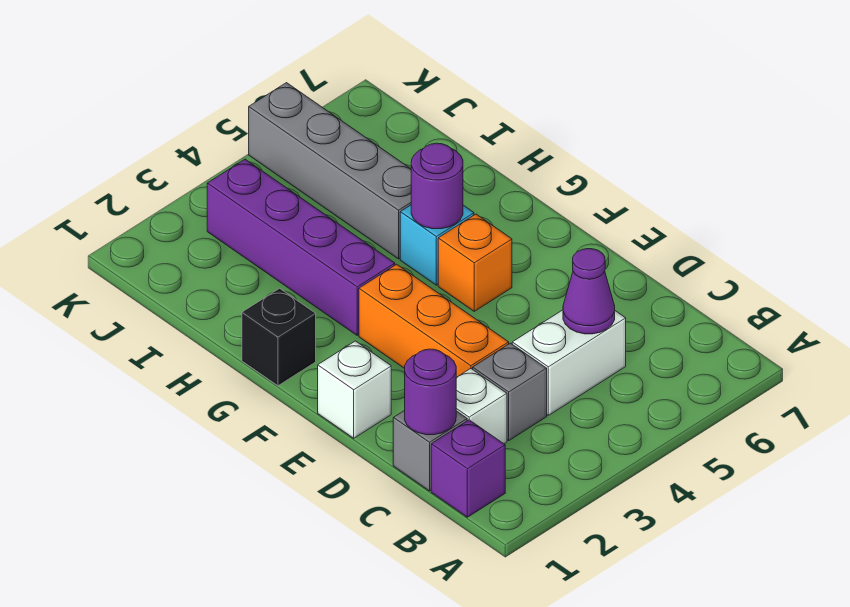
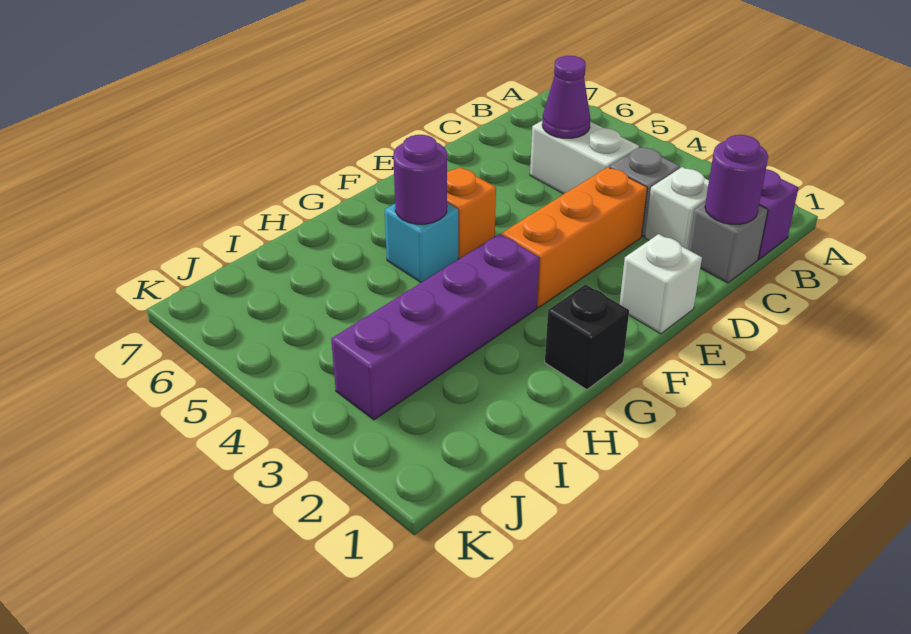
grey brick H5:K5 level 1 -> none

